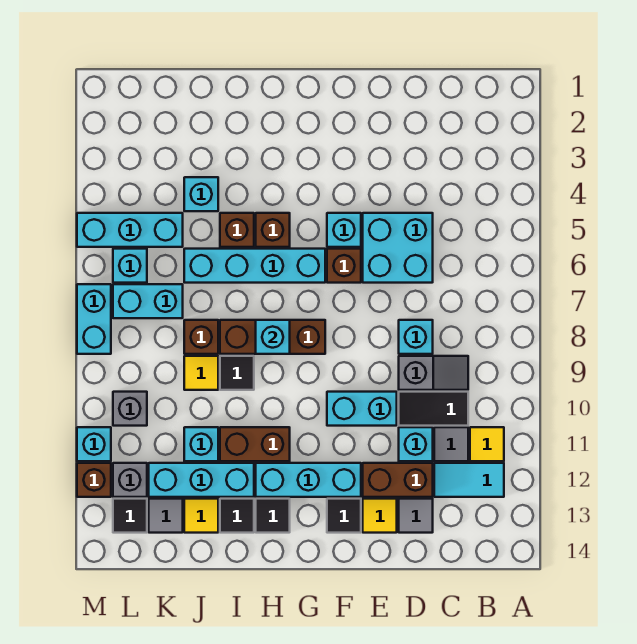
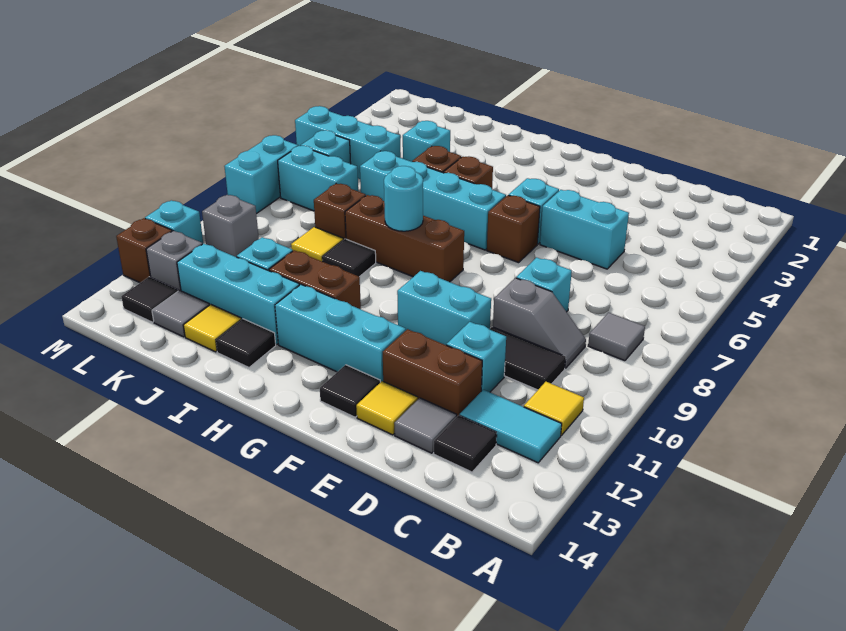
grey tile C11 level 1 -> grey tile B8 level 1
cyan brick D5:E6 level 1 -> cyan brick D5:E5 level 1
cyan brick H8 level 2 -> cyan round brick H8 level 2
black tile H13 level 1 -> black tile C13 level 1

